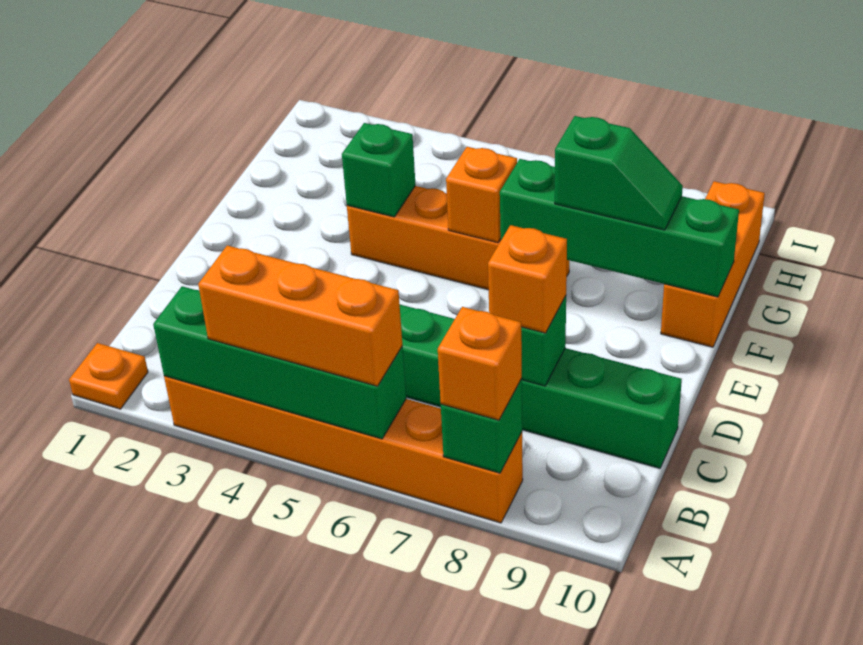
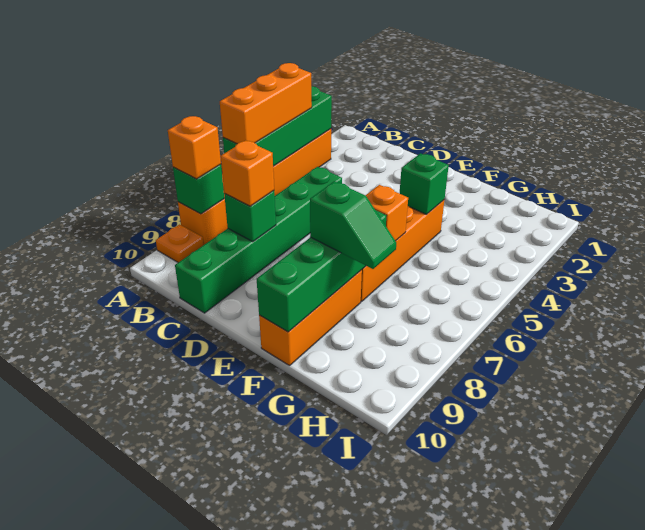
orange plate A1 level 1 -> orange plate A9 level 1
green slope F8:F9 level 3 top 8 -> green slope F8:G8 level 3 top F
orange brick F10:H10 level 1 -> orange brick F8:F10 level 1

